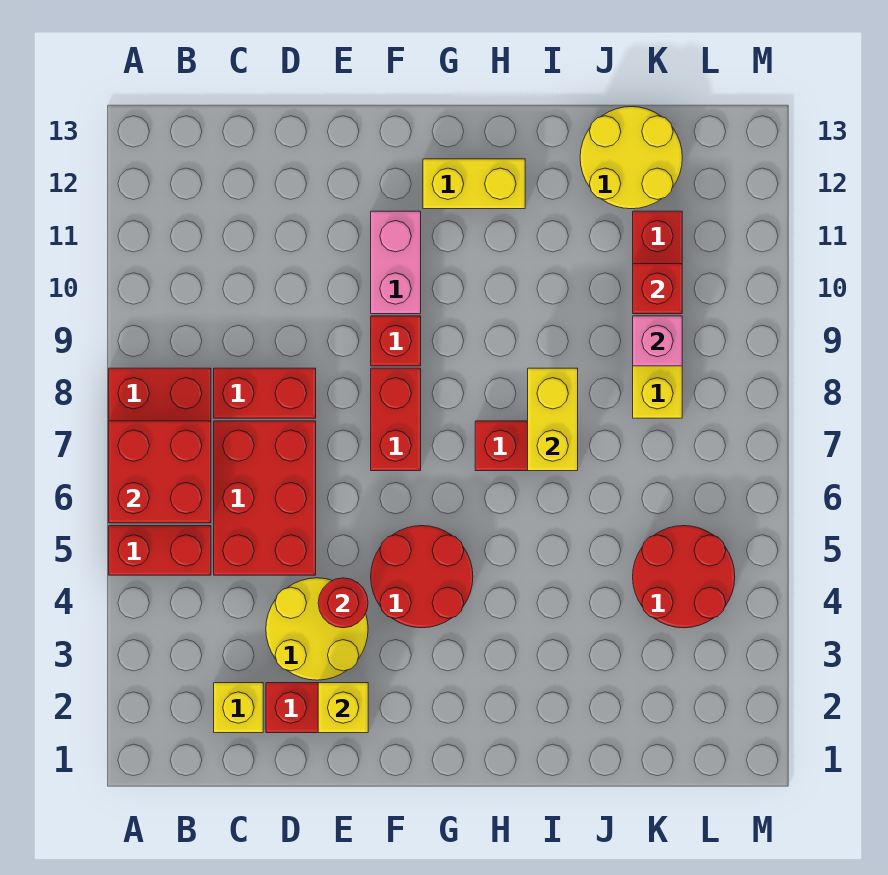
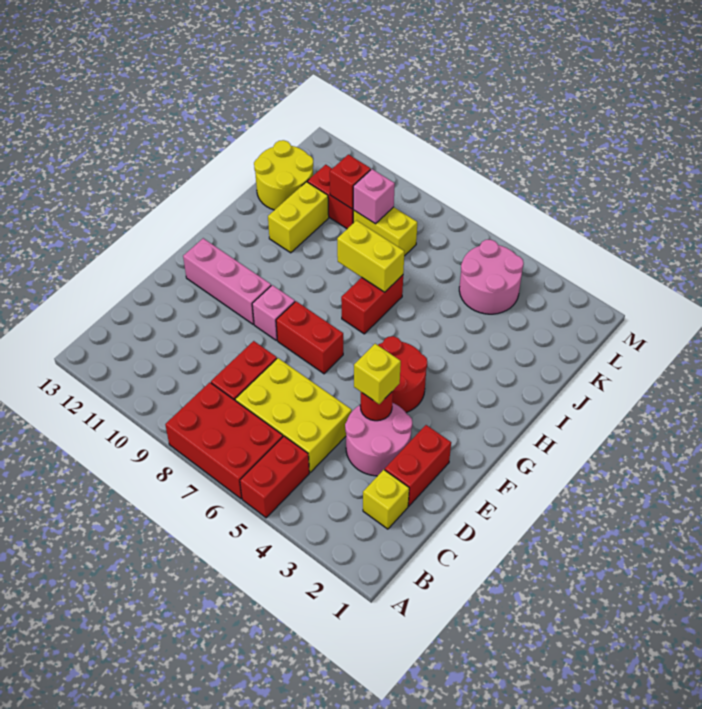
red brick A6:B7 level 2 -> none
red brick C5:D7 level 1 -> yellow brick C5:D7 level 1
yellow round brick D3:E4 level 1 -> pink round brick D3:E4 level 1
yellow brick E2 level 2 -> yellow brick E4 level 3
red brick F9 level 1 -> pink brick F9 level 1
pink brick F10:F11 level 1 -> pink brick F10:F12 level 1
yellow brick G12:H12 level 1 -> yellow brick I11:J11 level 1
red round brick K4:L5 level 1 -> pink round brick K4:L5 level 1

